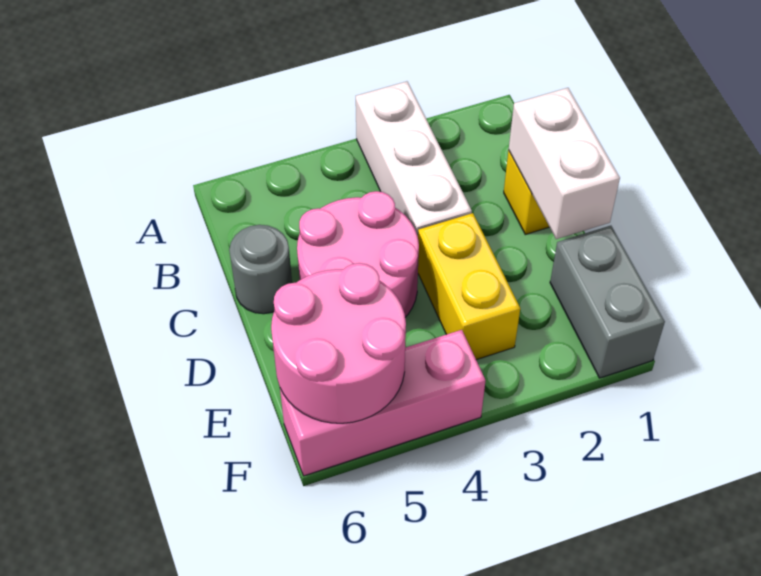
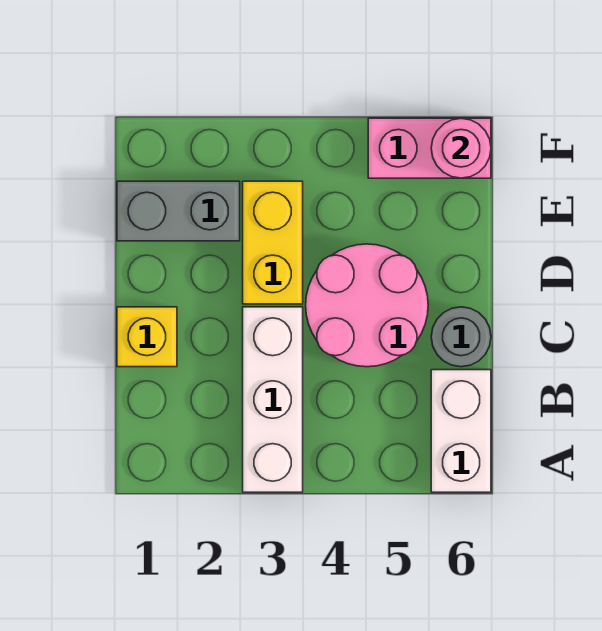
white brick C1:D1 level 2 -> white brick A6:B6 level 1
grey brick E1:F1 level 1 -> grey brick E1:E2 level 1
pink round brick E5:F6 level 2 -> pink round brick F6 level 2
pink brick F4:F6 level 1 -> pink brick F5:F6 level 1

